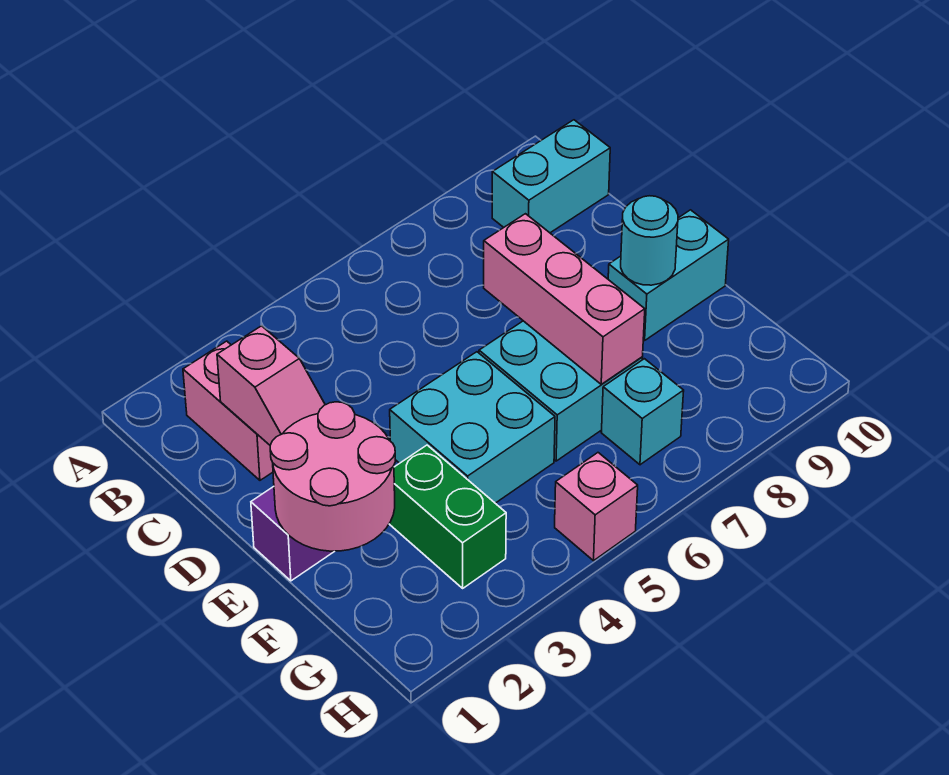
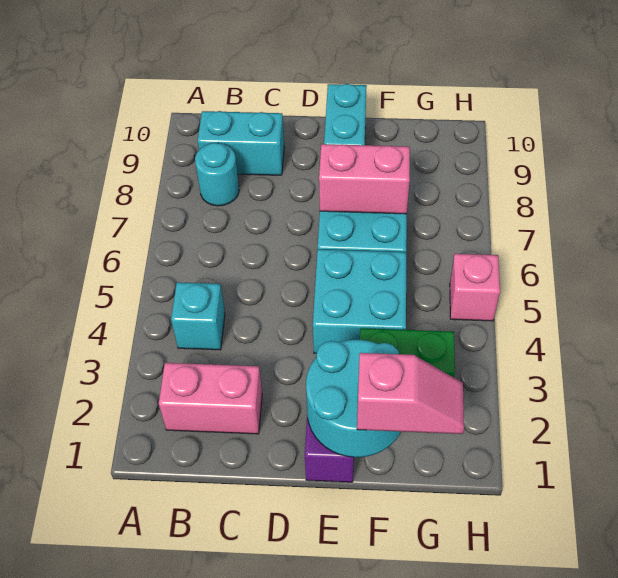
cyan brick B9:B10 level 1 -> cyan brick B9:C9 level 1
pink slope C2:D2 level 2 top C -> pink slope F1:G1 level 3 top F
pink brick D7:F7 level 2 -> pink brick E7:F7 level 2
pink round brick E1:F2 level 2 -> cyan round brick E1:F2 level 2
cyan round brick E9 level 2 -> cyan round brick B8 level 1
cyan brick G7 level 1 -> cyan brick B4 level 1

